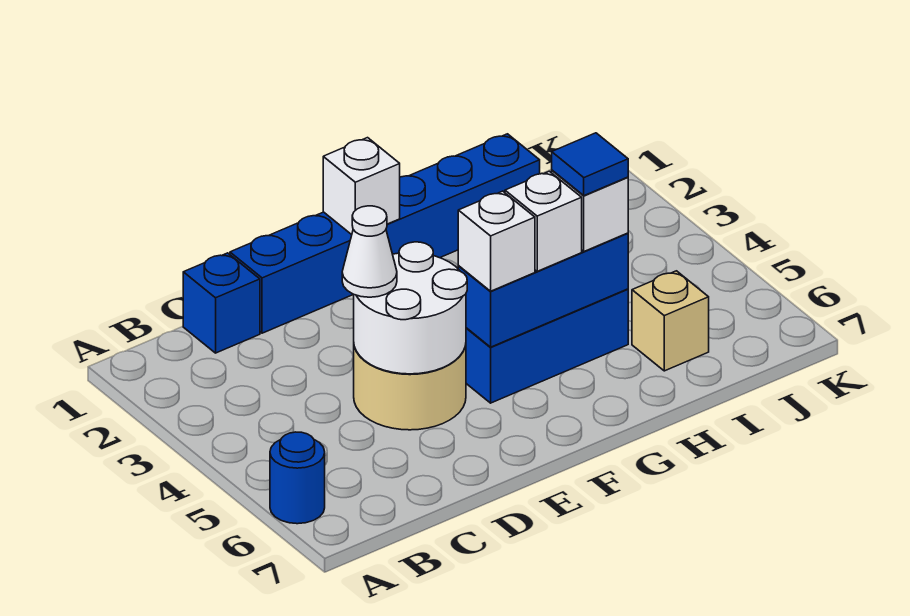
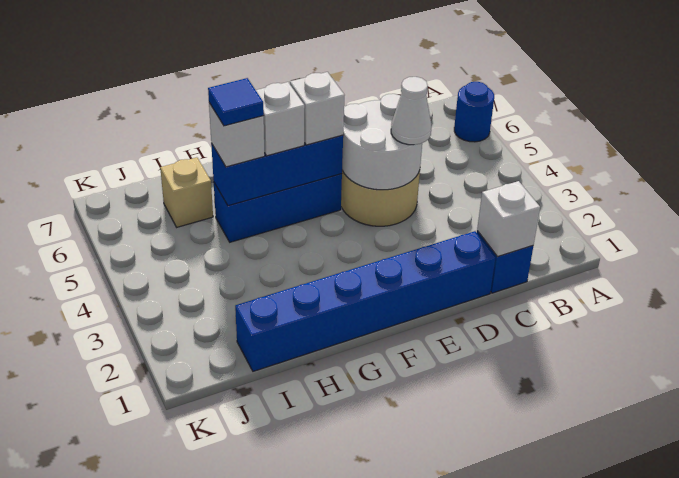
white brick F1 level 2 -> white brick C1 level 2

